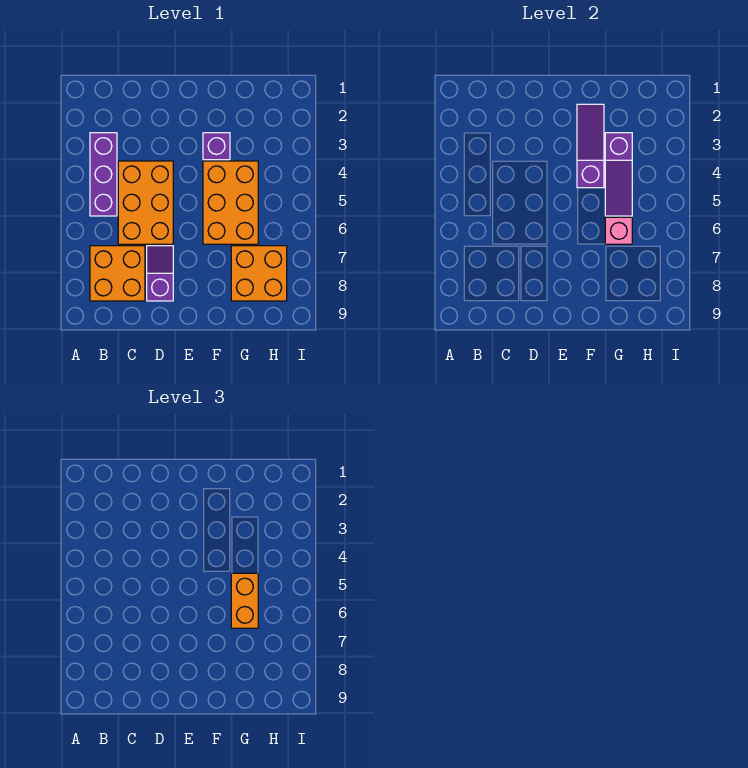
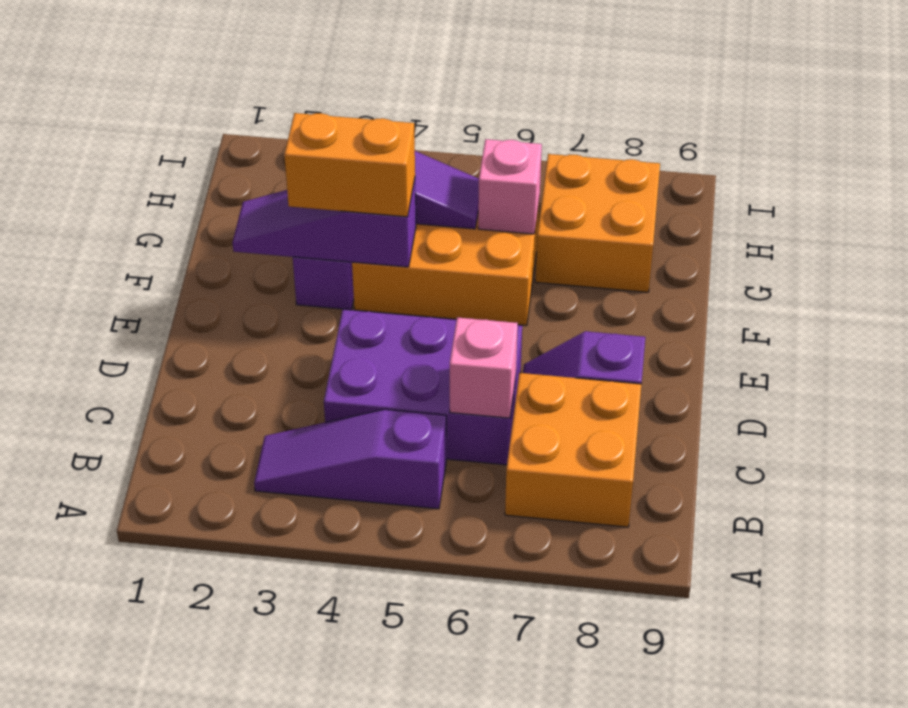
purple brick B3:B5 level 1 -> purple slope B3:B5 level 1 top 5
orange brick C4:D6 level 1 -> purple brick C4:D6 level 1
none -> pink brick C6 level 2
orange brick G5:G6 level 3 -> orange brick F3:F4 level 3

